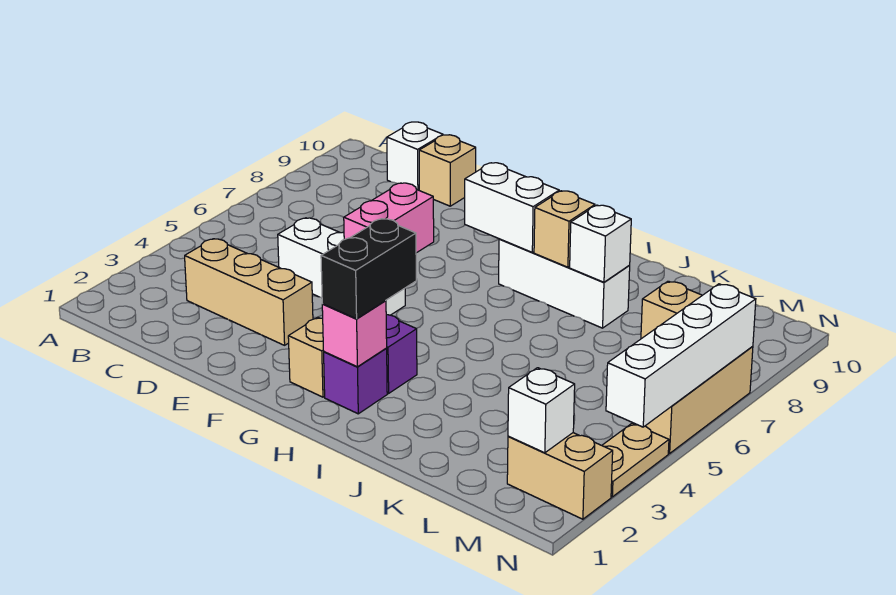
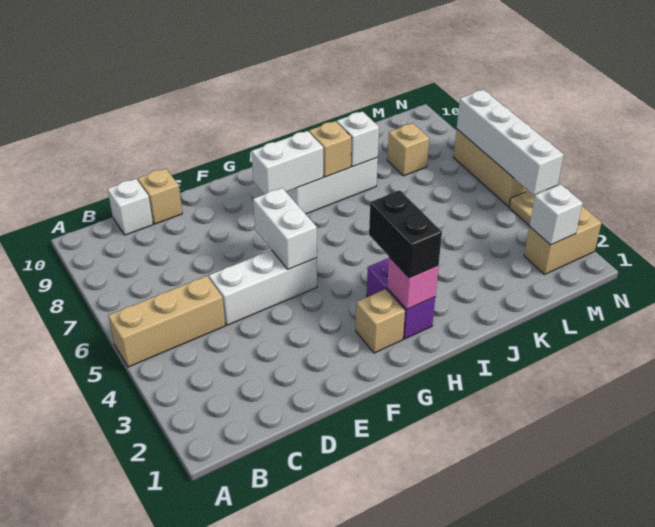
tan brick C3:E3 level 1 -> tan brick A5:C5 level 1
pink brick F5:F6 level 2 -> white brick F5:F6 level 2

